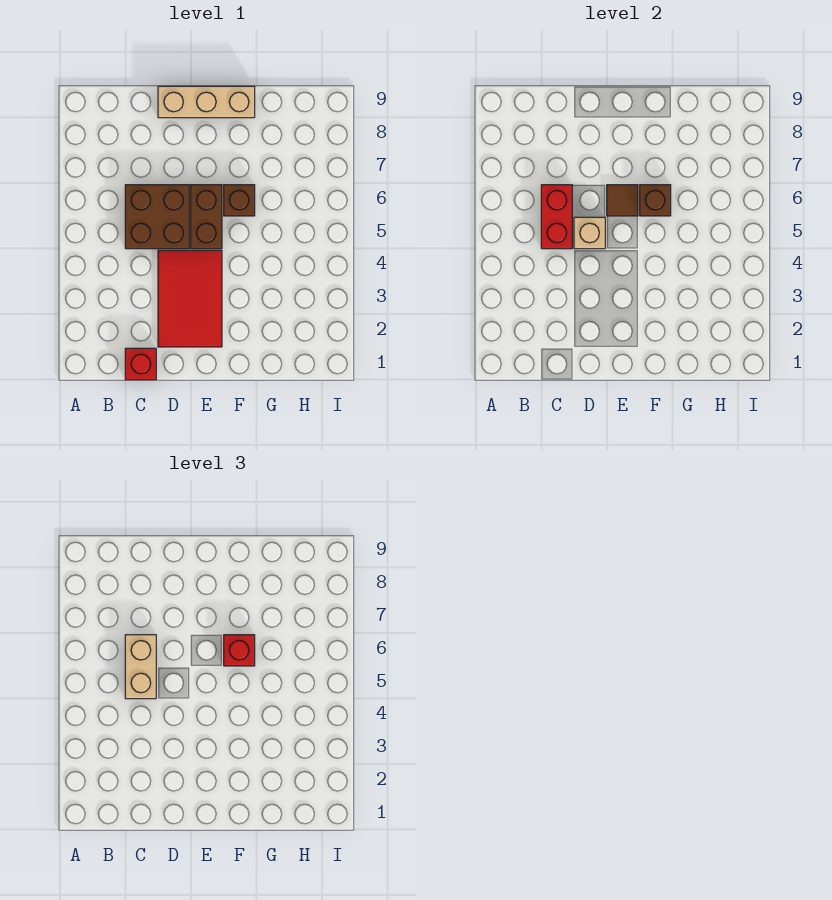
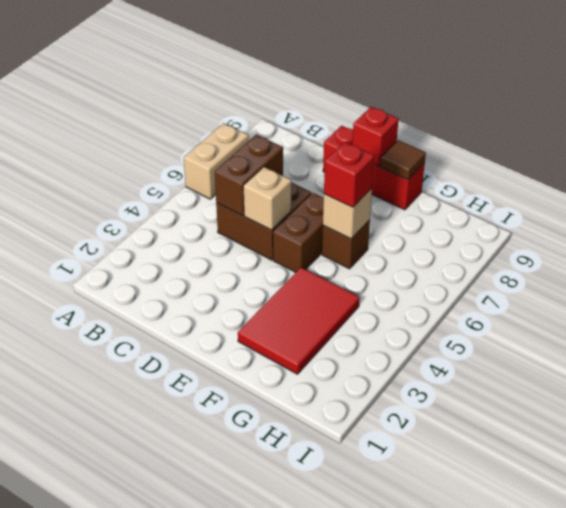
red brick C1 level 1 -> red brick E9 level 2
red brick C5:C6 level 2 -> brown brick C5:C6 level 2
tan brick C5:C6 level 3 -> tan brick A6:A7 level 1
red tile D2:E4 level 1 -> red tile F2:G4 level 1
tan brick D9:F9 level 1 -> red brick D9:F9 level 1
brown tile E6 level 2 -> brown tile F9 level 2
brown brick F6 level 2 -> tan brick F6 level 2

